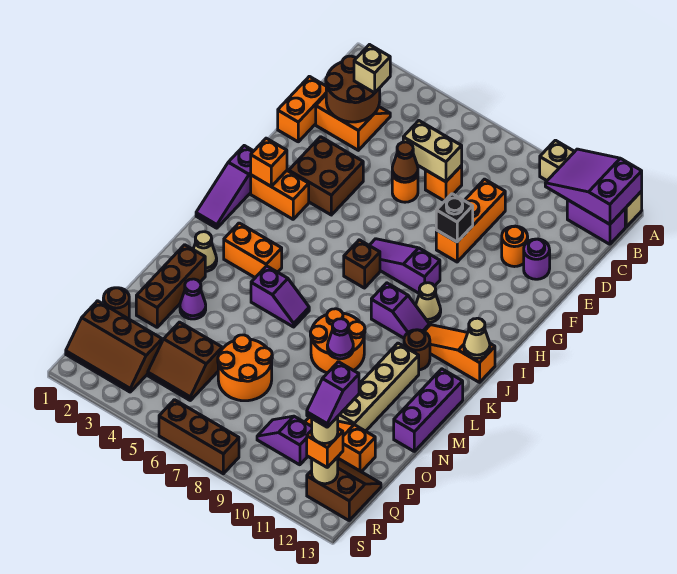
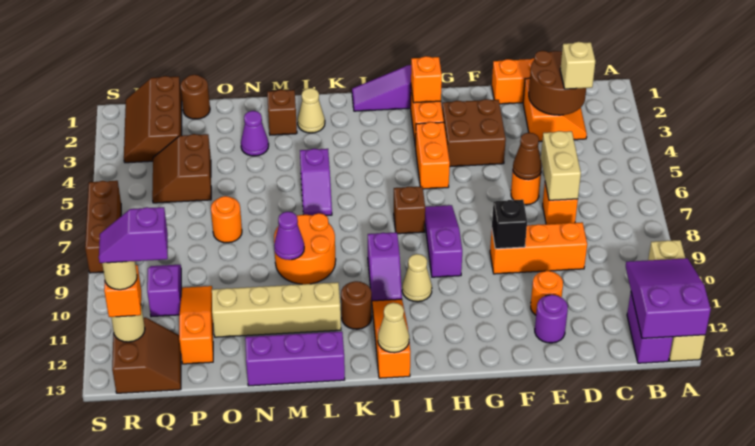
orange brick K3:K4 level 1 -> orange brick H4:H5 level 1
brown brick M2:O2 level 1 -> brown brick M2 level 1
orange round brick O6:P7 level 1 -> orange round brick O7 level 1

